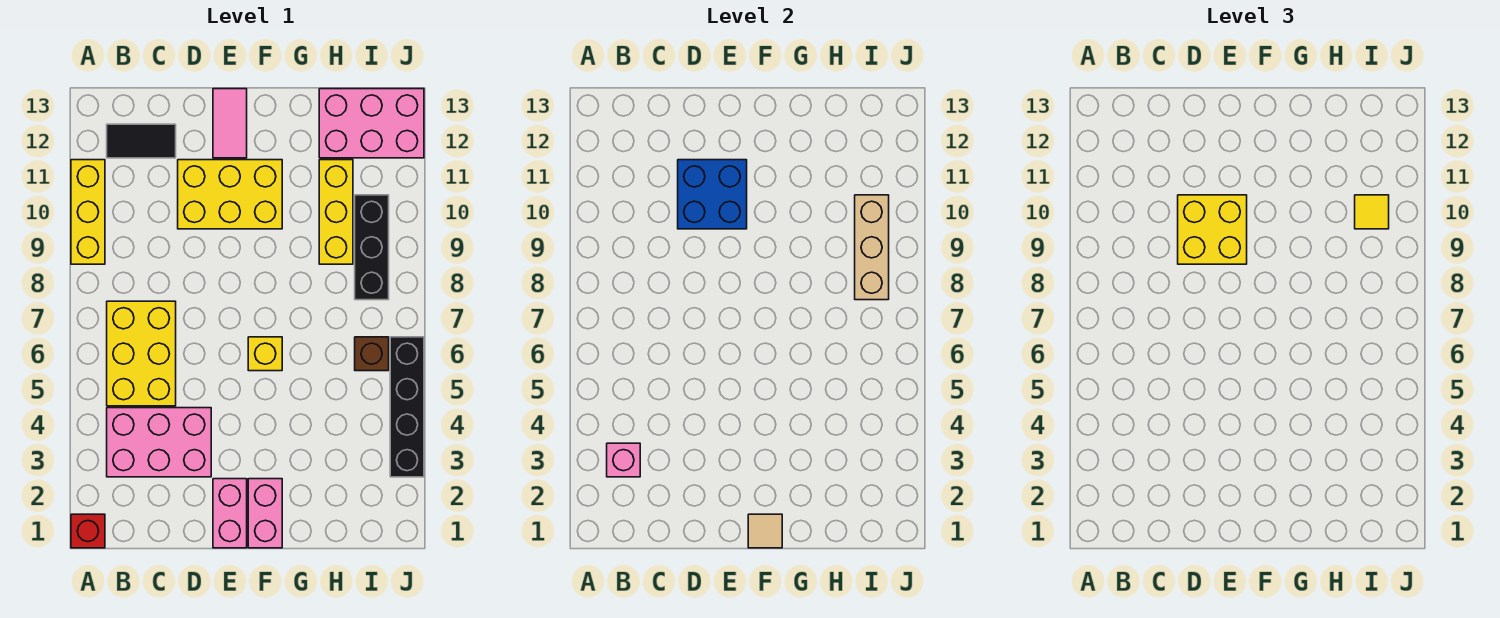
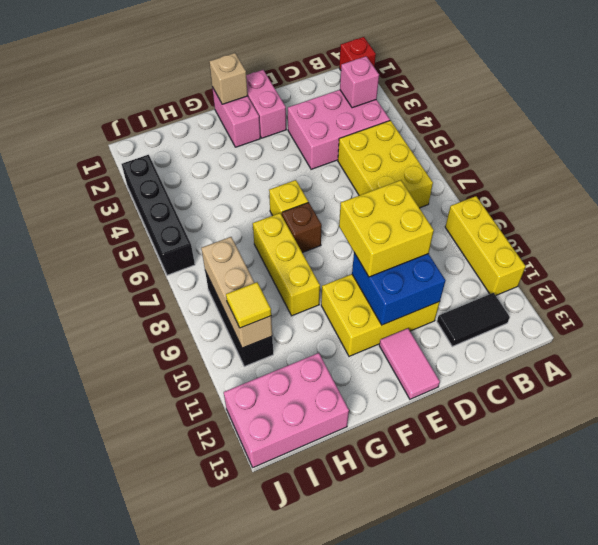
tan tile F1 level 2 -> tan brick F1 level 2
yellow brick H9:H11 level 1 -> yellow brick G7:G9 level 1
brown brick I6 level 1 -> brown brick F7 level 1

